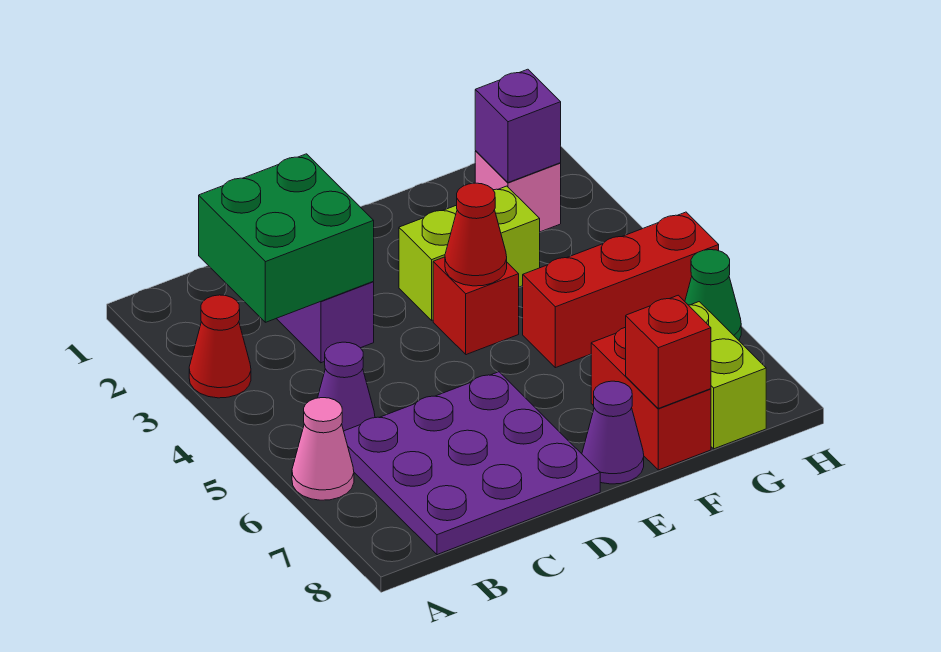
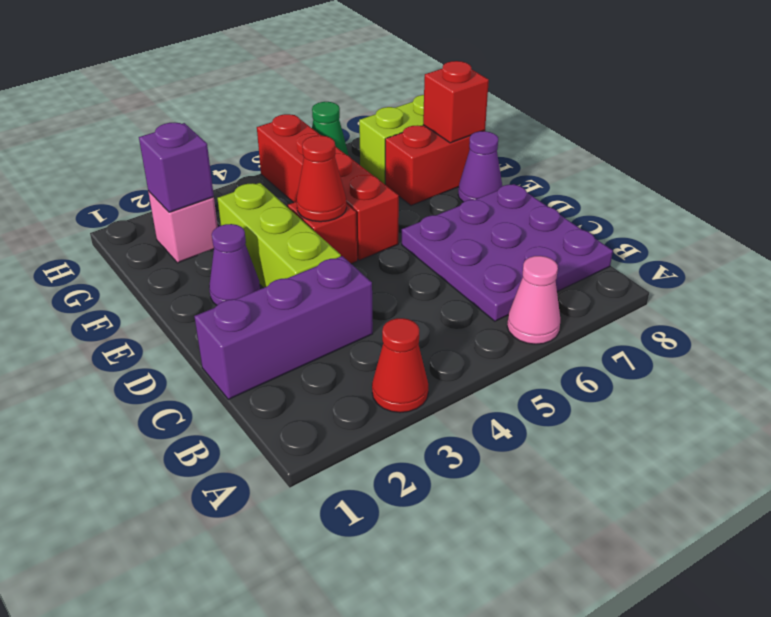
green brick B2:C3 level 2 -> none
purple cone B5 level 1 -> purple cone E2 level 1
lime brick E3:F3 level 1 -> lime brick D3:F3 level 1
red brick F5:H5 level 1 -> red brick E5:H5 level 1

